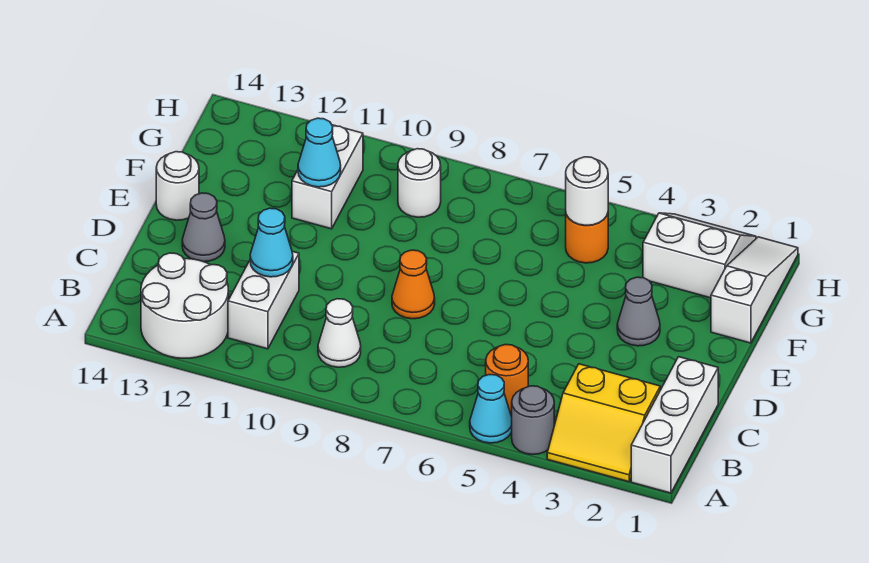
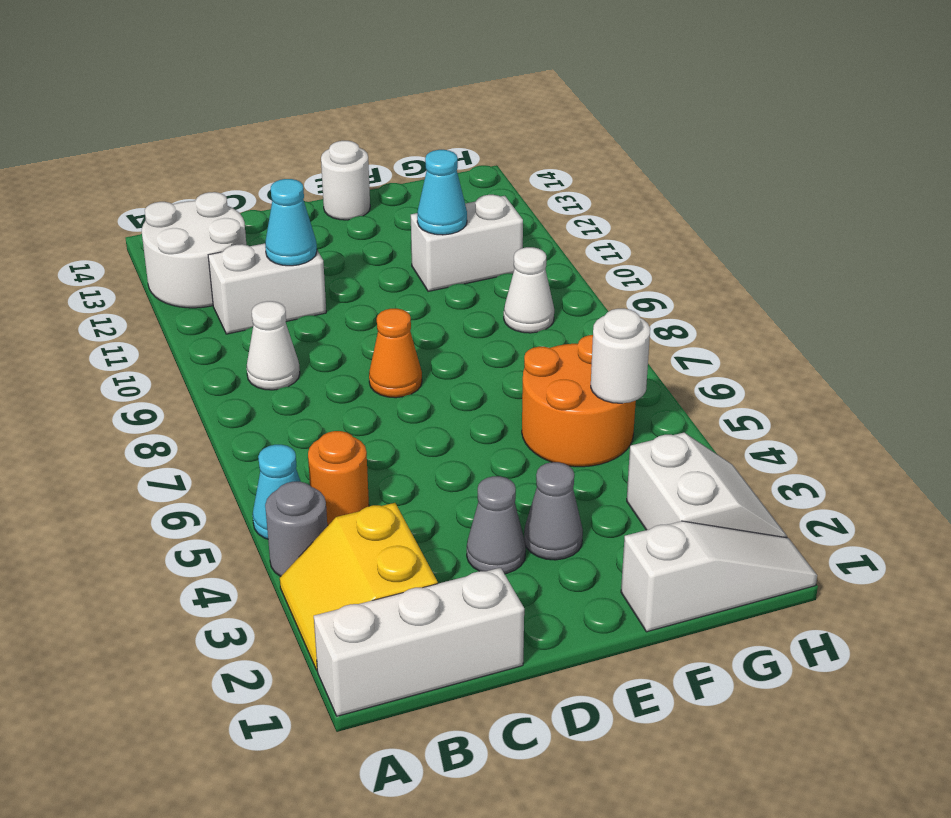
grey cone D13 level 1 -> grey cone D3 level 1
orange round brick G5 level 1 -> orange round brick F5:G6 level 1
white round brick G9 level 1 -> white cone G9 level 1

